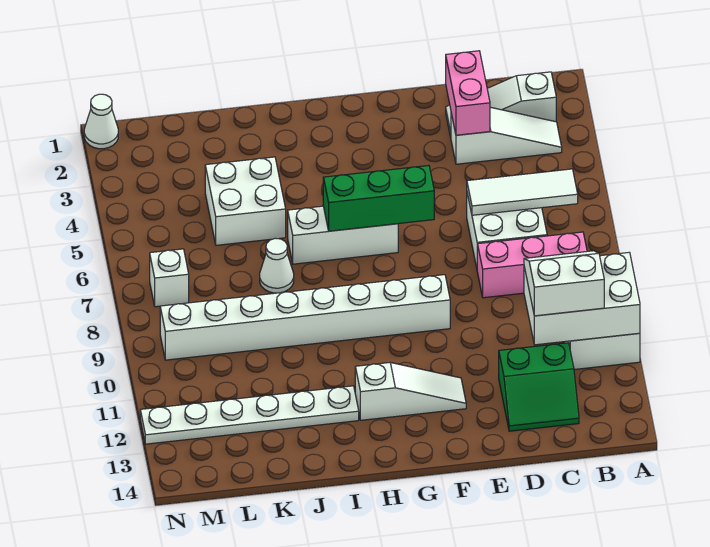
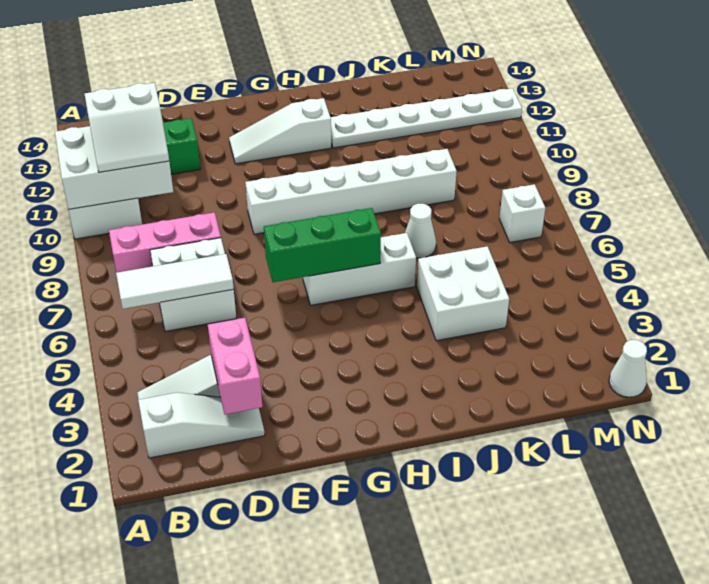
white brick F9:M9 level 1 -> white brick F9:K9 level 1

